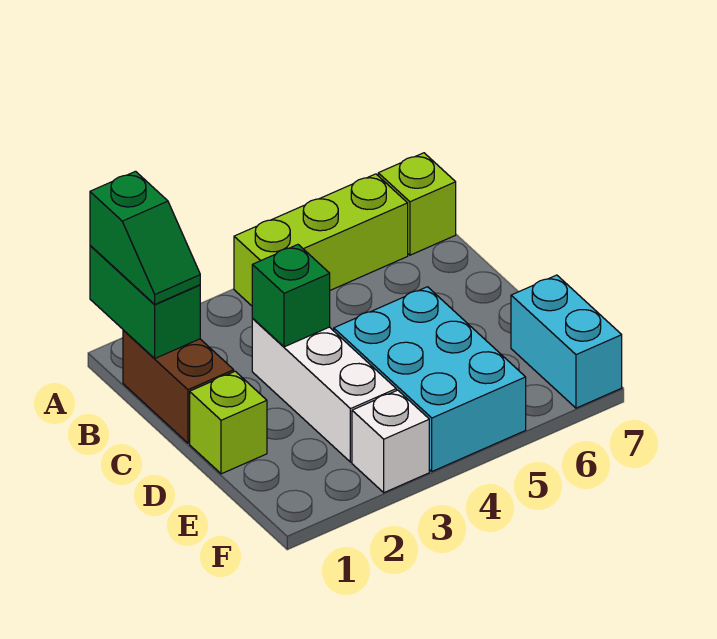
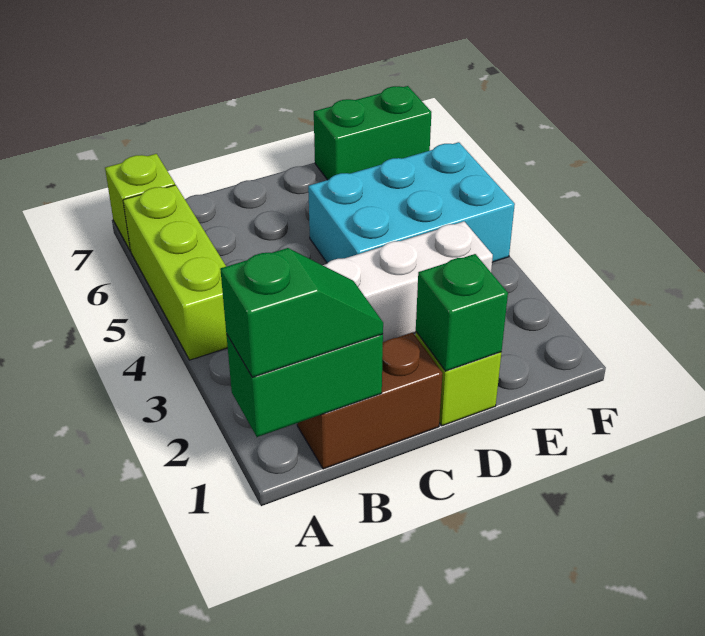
green brick C3 level 2 -> green brick D1 level 2
cyan brick E7:F7 level 1 -> green brick E7:F7 level 1
white brick F3 level 1 -> none

